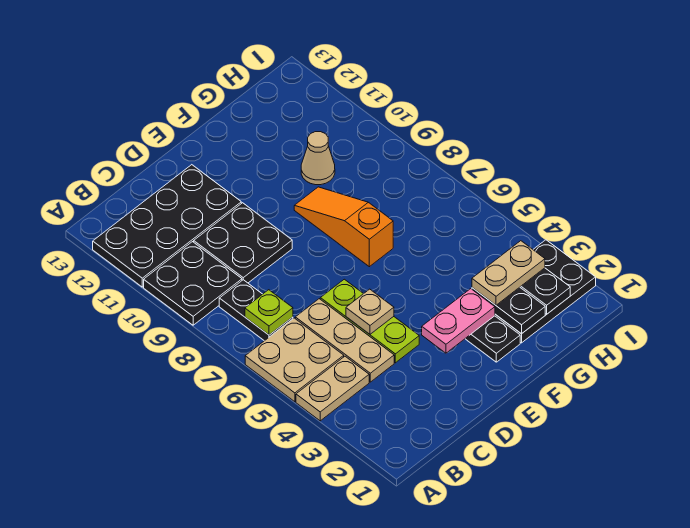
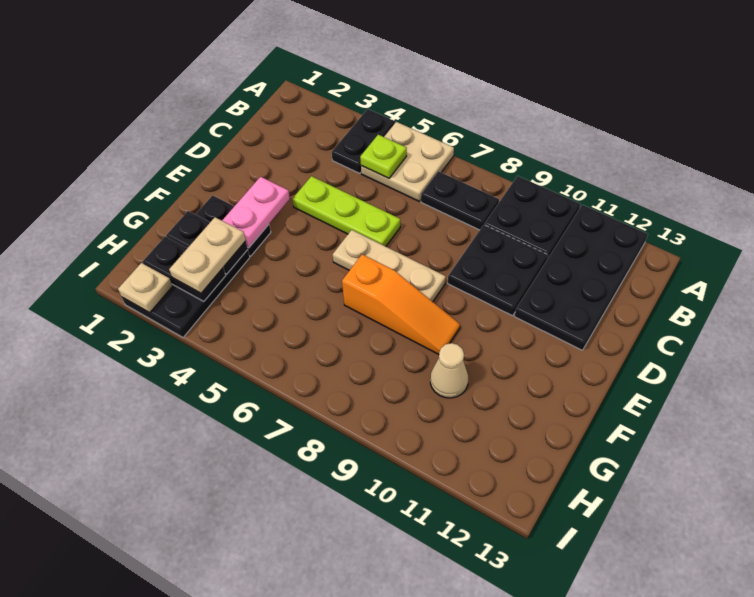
tan plate A4:B4 level 1 -> black plate A4:B4 level 1
lime plate B7 level 2 -> lime plate B5 level 2
tan plate C4:C6 level 1 -> tan plate E6:E8 level 1
tan plate D5 level 2 -> tan plate I2 level 2

